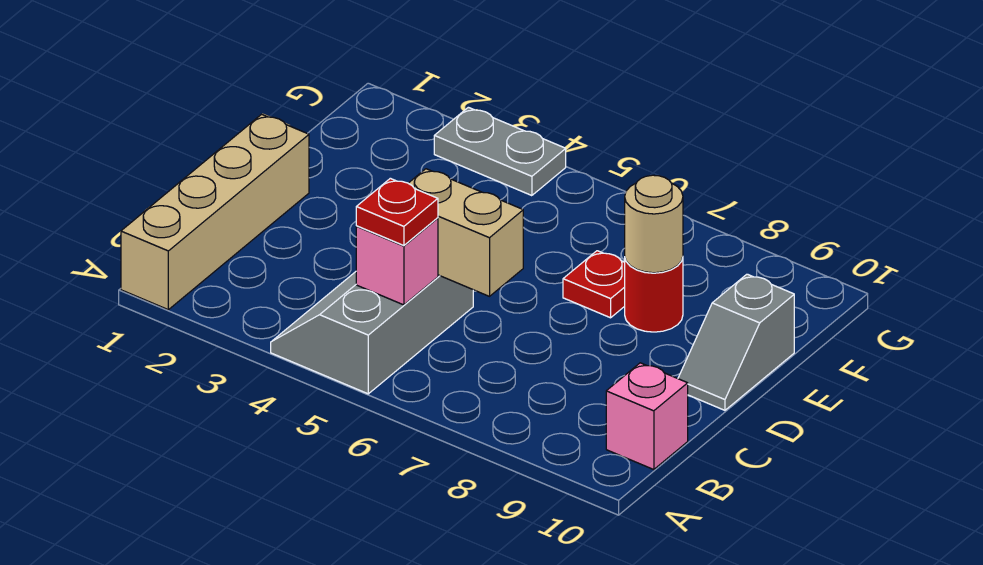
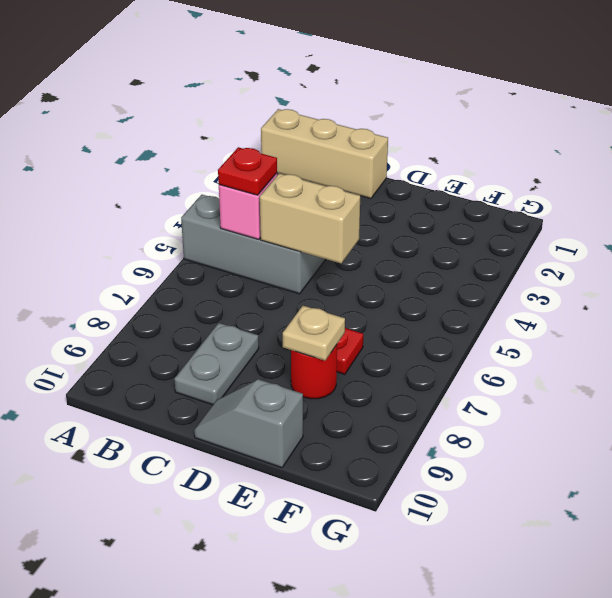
tan brick A1:D1 level 1 -> tan brick A1:C1 level 1
pink brick B10 level 1 -> none
tan brick C5:C6 level 2 -> tan brick C5:D5 level 2
tan round brick E8 level 2 -> tan plate E8 level 2
grey plate G3:G4 level 1 -> grey plate C8:C9 level 1

